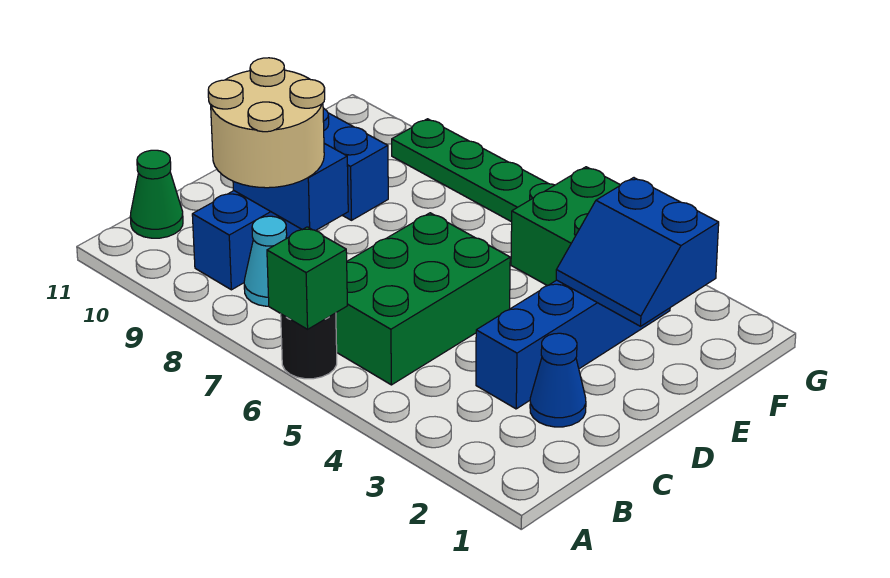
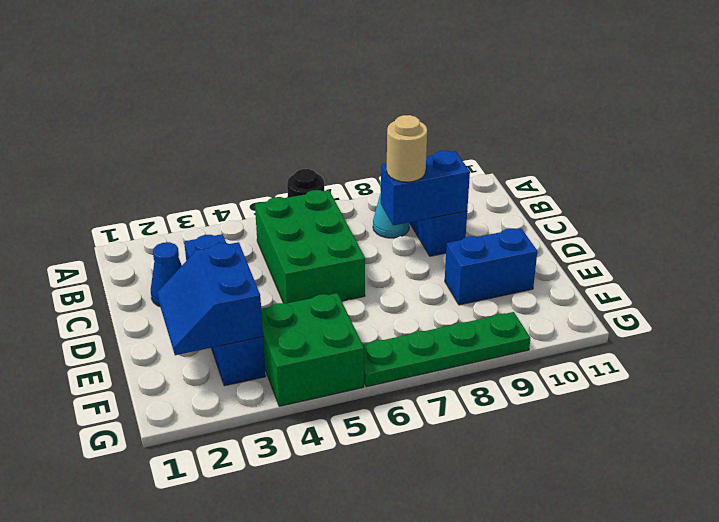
green brick A6 level 2 -> none
tan round brick B8:C9 level 3 -> tan round brick C8 level 3
green cone B11 level 1 -> none
blue slope E2:F3 level 2 top F -> blue slope E2:F3 level 2 top 3

